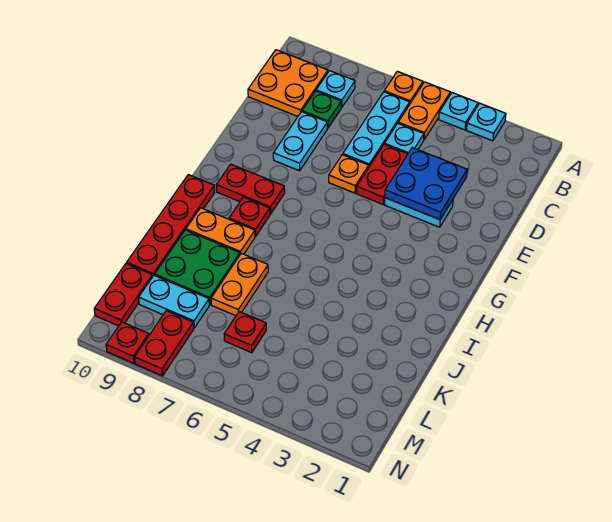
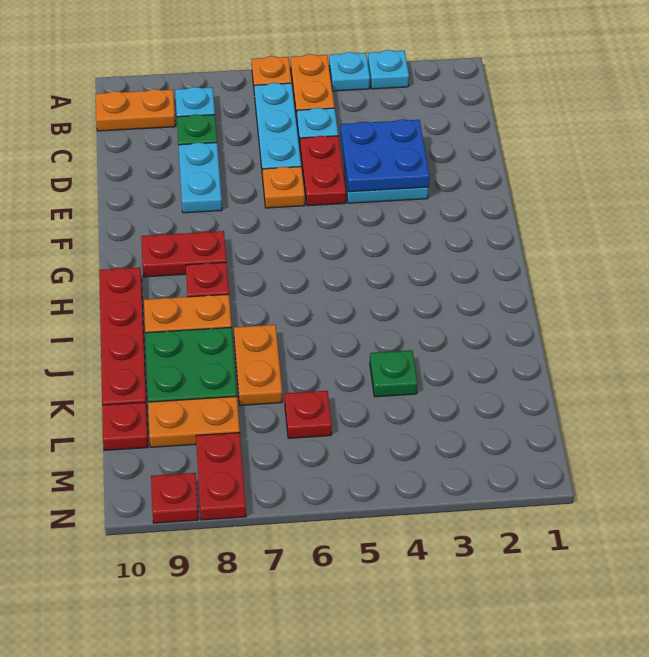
orange plate B9:C10 level 1 -> orange plate B9:B10 level 1
none -> green plate K4 level 1
cyan plate L8:L9 level 1 -> orange plate L8:L9 level 1
red plate L10:M10 level 1 -> red plate L10 level 1

